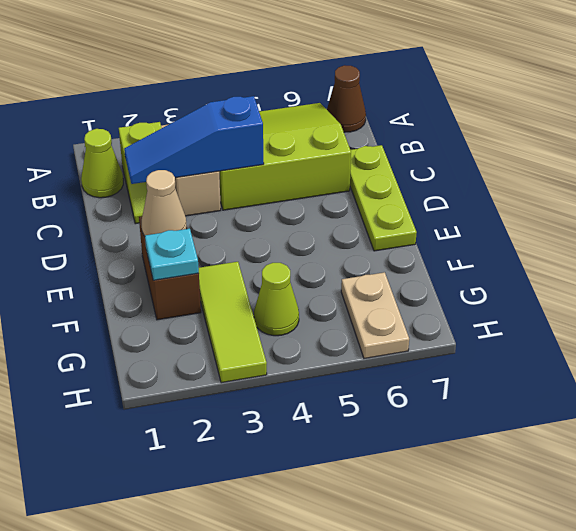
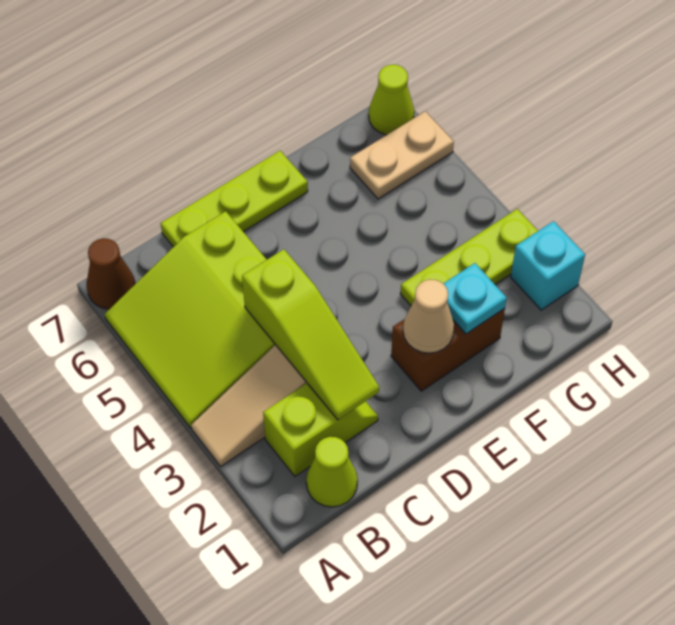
blue slope C2:C4 level 2 top 4 -> lime slope C2:C4 level 2 top 4
lime tile F3:H3 level 1 -> lime plate F3:H3 level 1
lime cone G4 level 1 -> lime cone H7 level 1
none -> cyan brick H2 level 1

